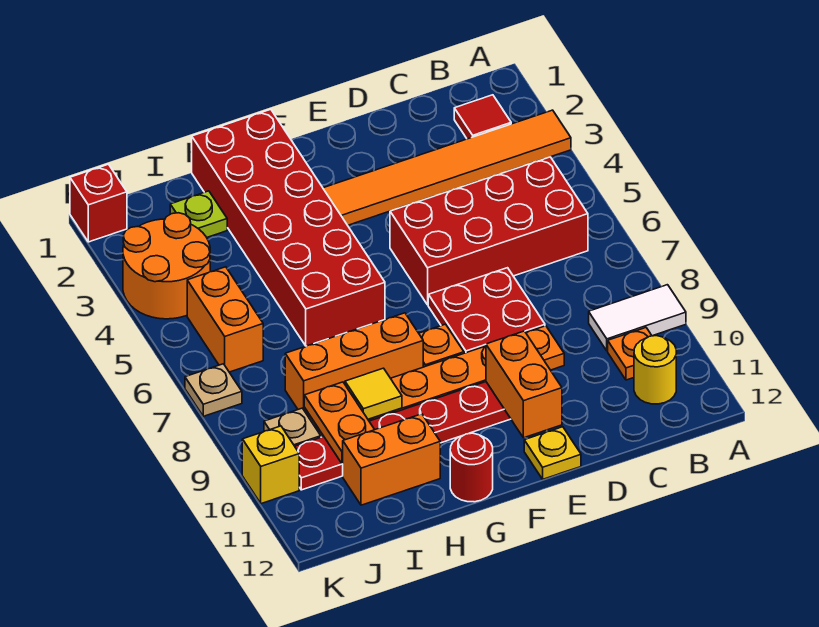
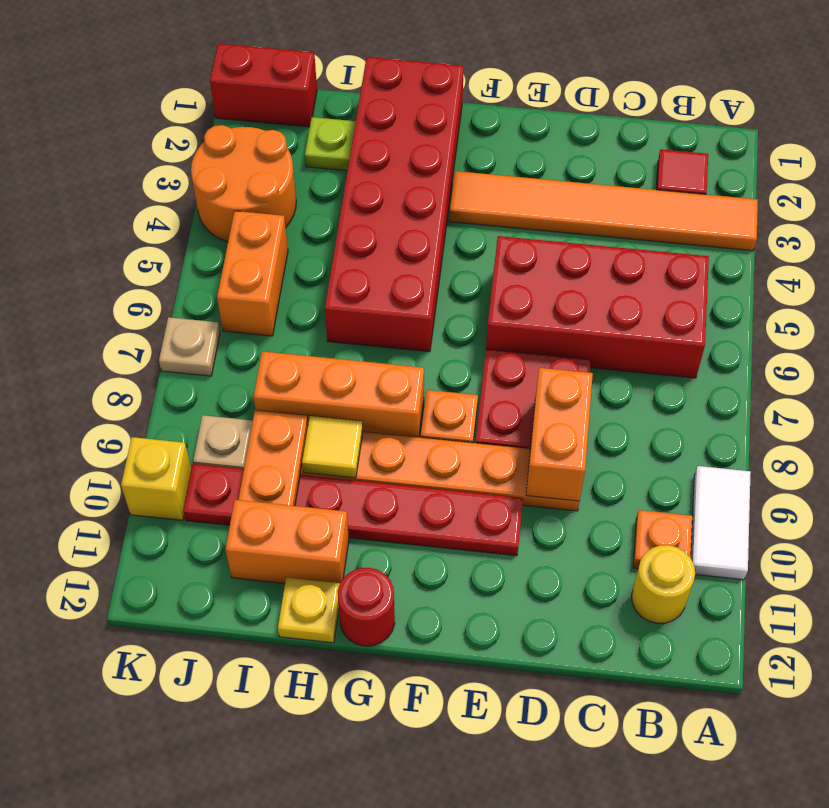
white tile A9:B9 level 1 -> white tile A9:A10 level 1
orange brick E10:E11 level 2 -> orange brick D8:D9 level 2
yellow plate E12 level 1 -> yellow plate H12 level 1
red brick K1 level 1 -> red brick J1:K1 level 1

